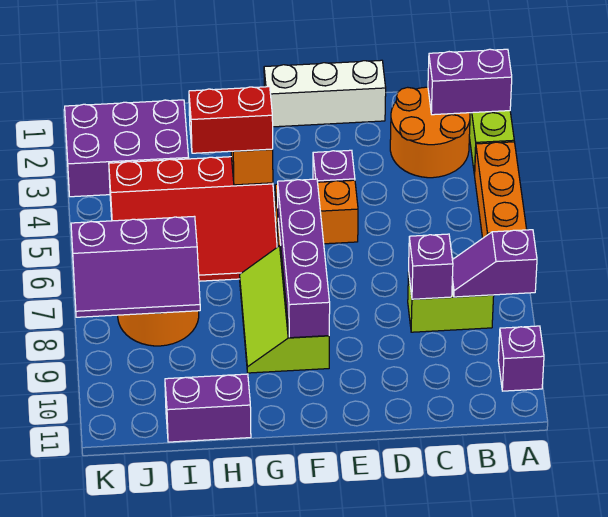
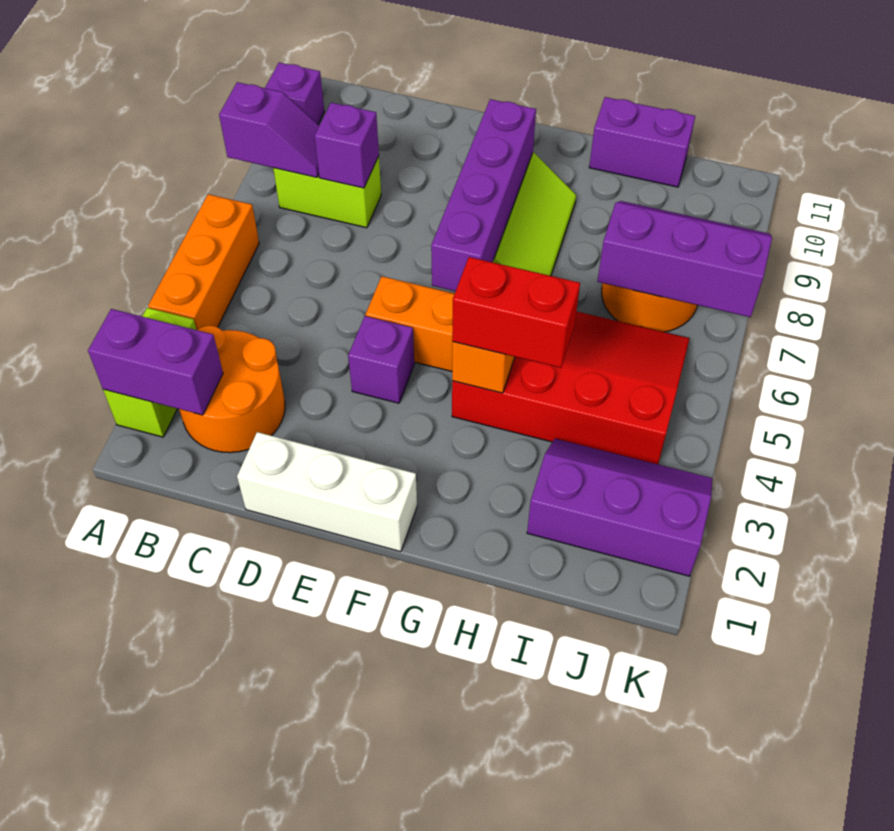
purple brick I2:K3 level 1 -> purple slope I2:K3 level 1 top 2

